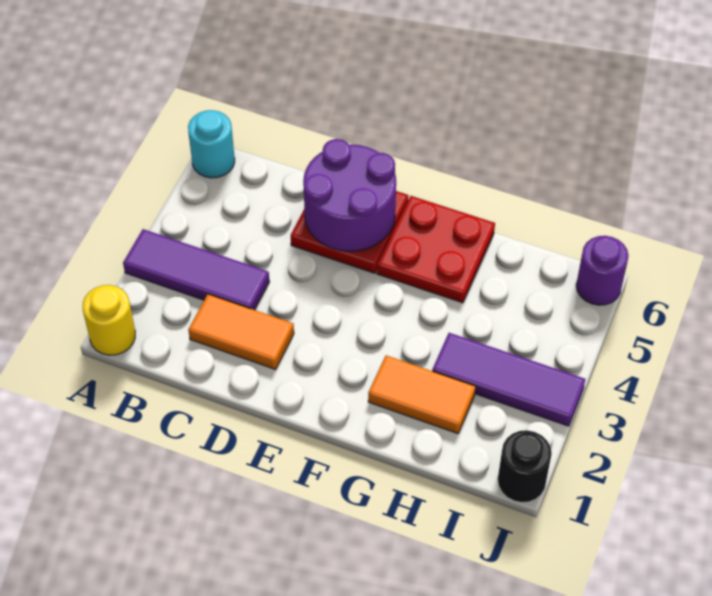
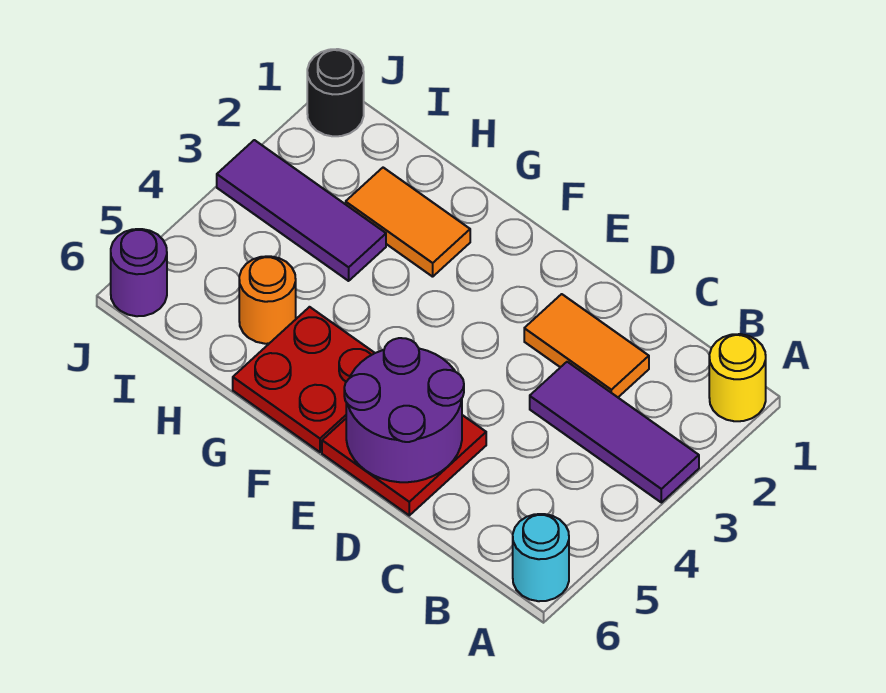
none -> orange round brick H5 level 1

